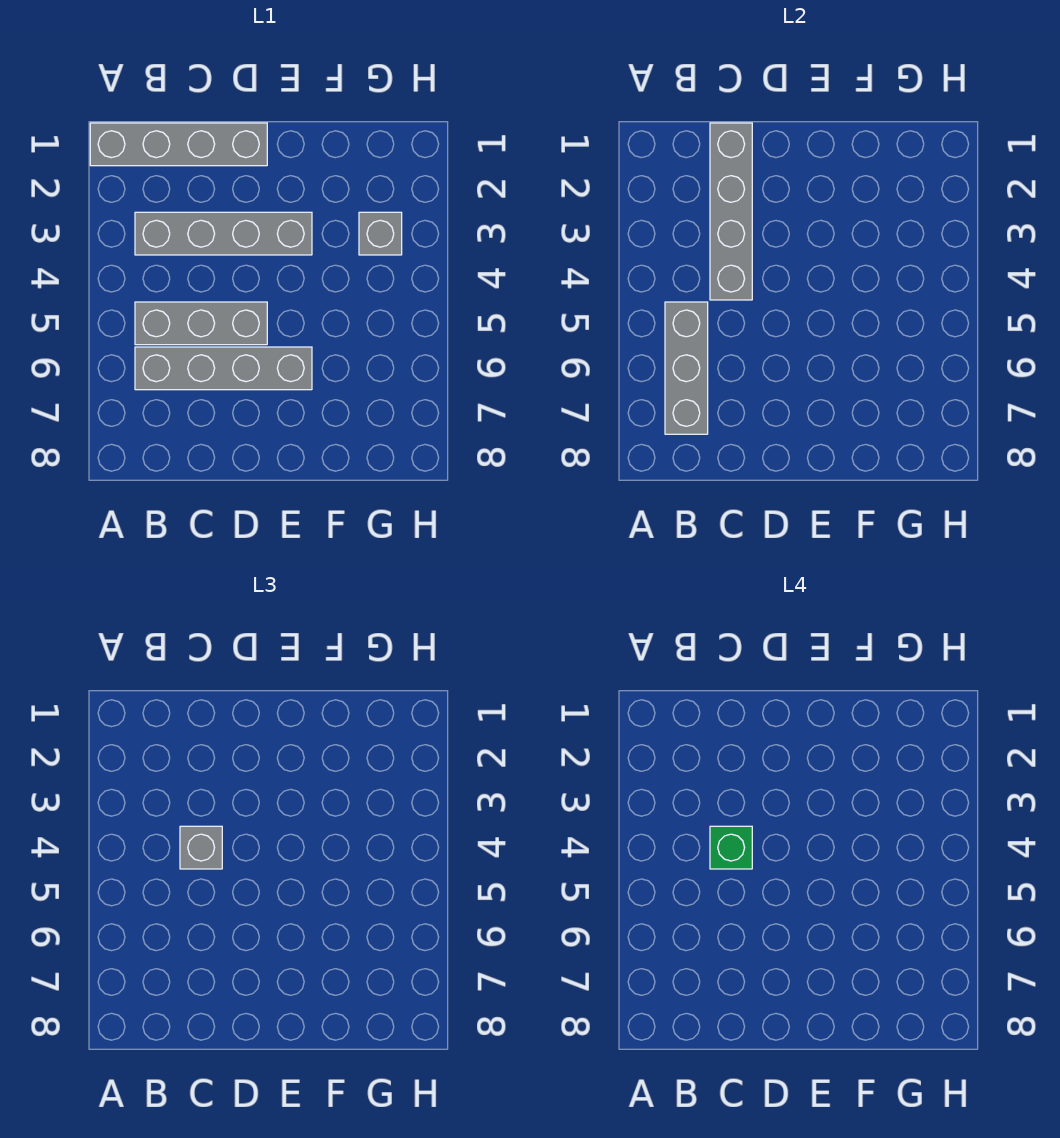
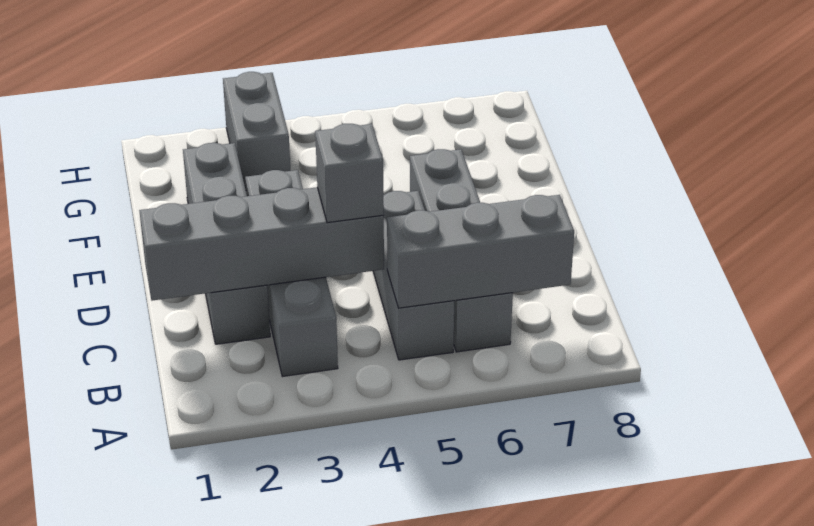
grey brick A1:D1 level 1 -> grey brick C2:F2 level 1
green brick C4 level 4 -> none
grey brick G3 level 1 -> grey brick G3:H3 level 1

